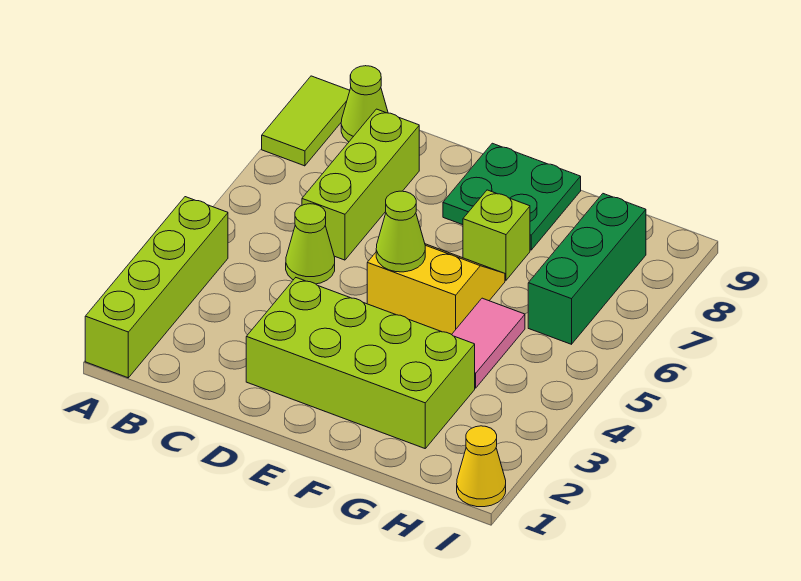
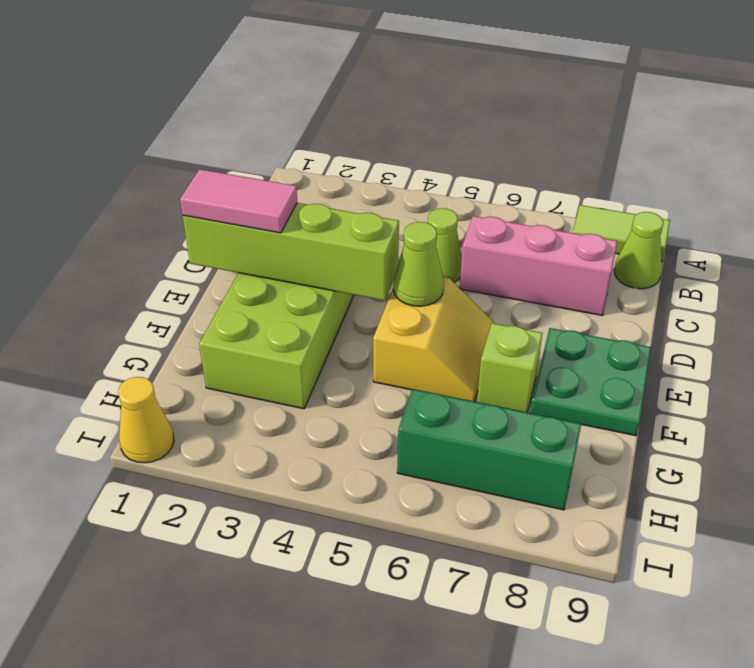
lime brick A1:A4 level 1 -> lime brick E1:E4 level 2
lime brick C6:C8 level 1 -> pink brick C6:C8 level 1
pink tile G4:G5 level 1 -> pink tile E1:E2 level 3

